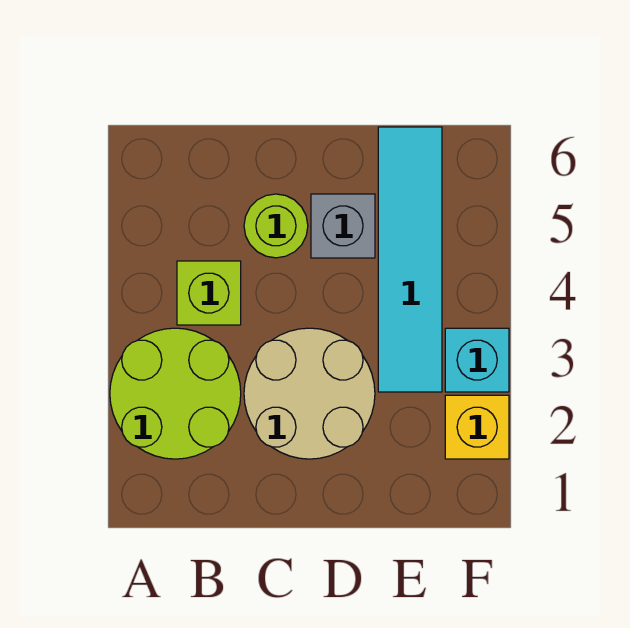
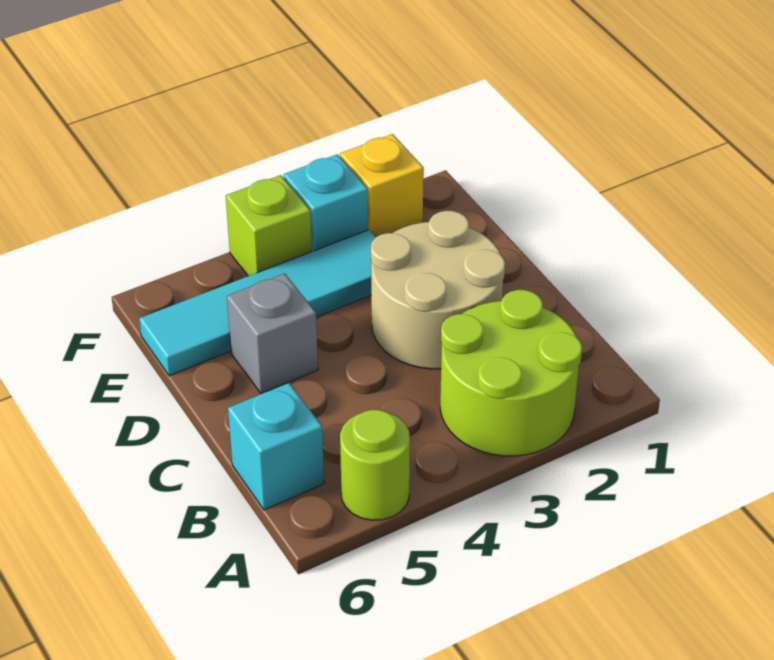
lime brick B4 level 1 -> lime brick F4 level 1
none -> cyan brick B6 level 1
lime round brick C5 level 1 -> lime round brick A5 level 1

